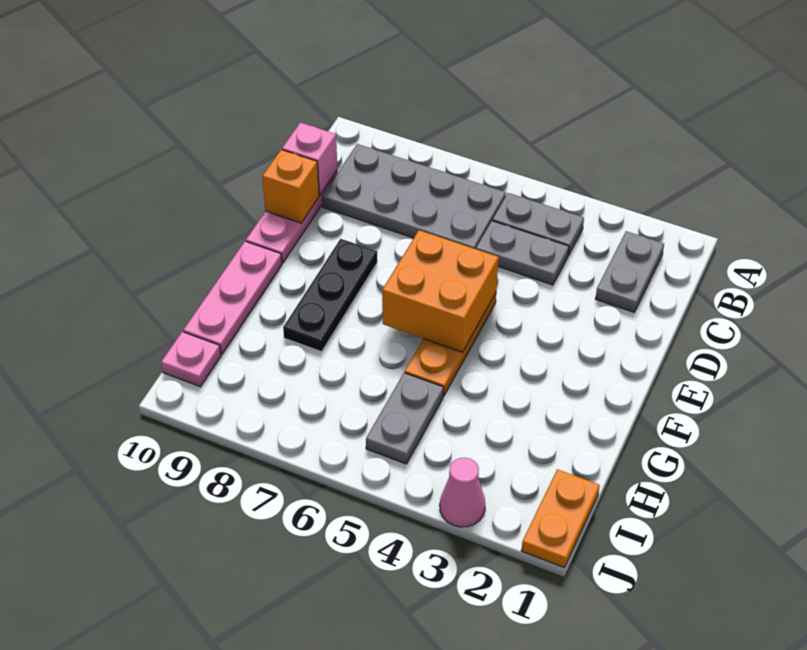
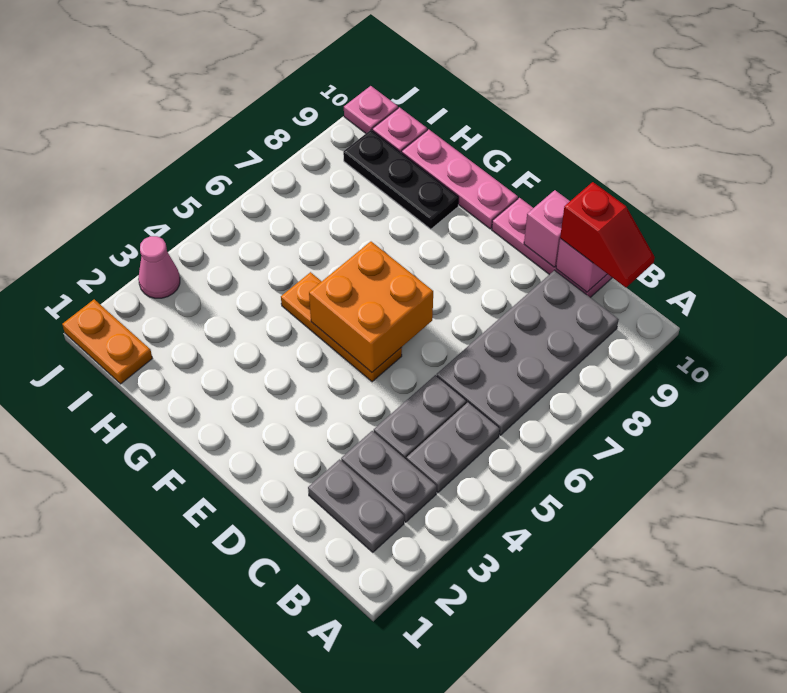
none -> red slope B10:C10 level 3 top C
orange brick D10 level 2 -> pink brick D10 level 2
black plate E8:G8 level 1 -> black plate G9:I9 level 1
grey plate H5:I5 level 1 -> grey plate B3:C3 level 1
none -> pink plate J10 level 1

